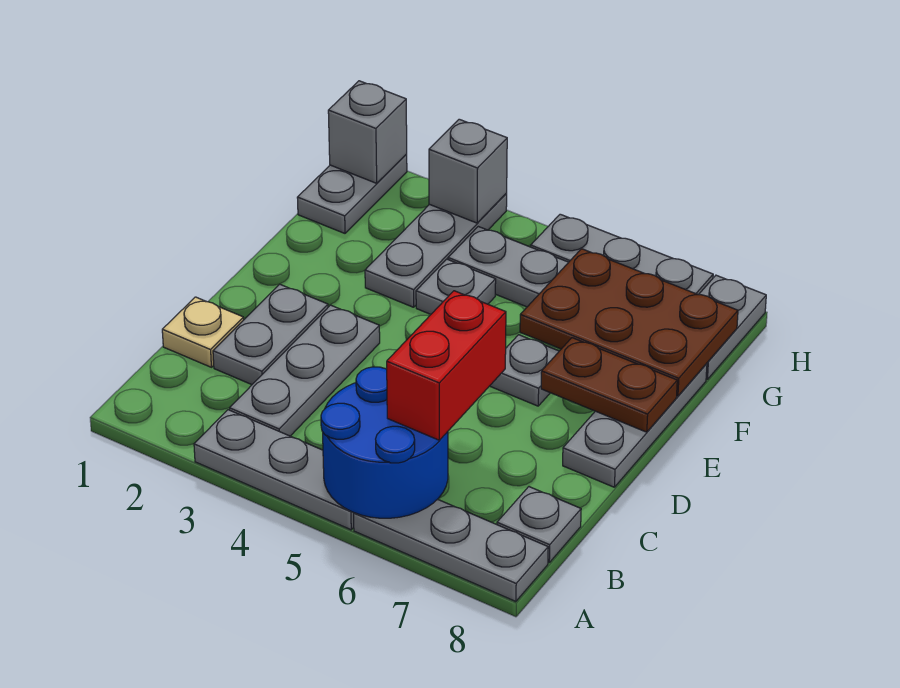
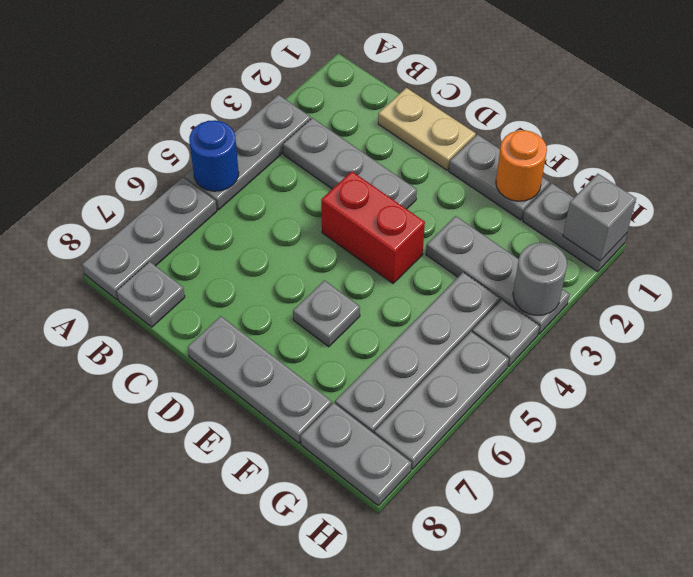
blue round brick A5:B6 level 2 -> blue round brick A5 level 2
red brick B6:C6 level 3 -> red brick D4:E4 level 1
tan plate C1 level 1 -> tan plate C1:D1 level 1
grey plate C2:D2 level 1 -> grey plate E1:F1 level 1
brown plate E7:E8 level 2 -> none
none -> orange round brick F1 level 2
grey plate F4 level 1 -> grey plate H4 level 1
brown plate F6:G8 level 2 -> none
grey brick H3 level 2 -> grey round brick H3 level 2

